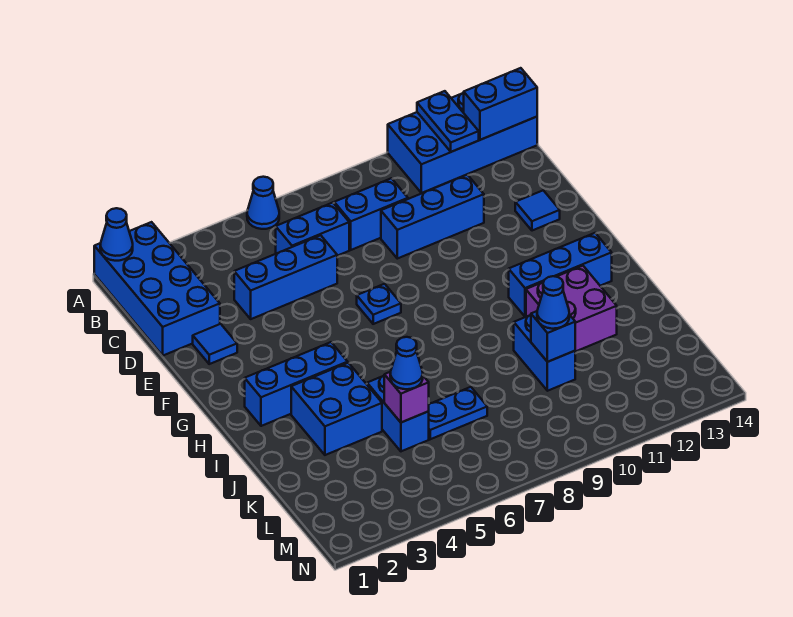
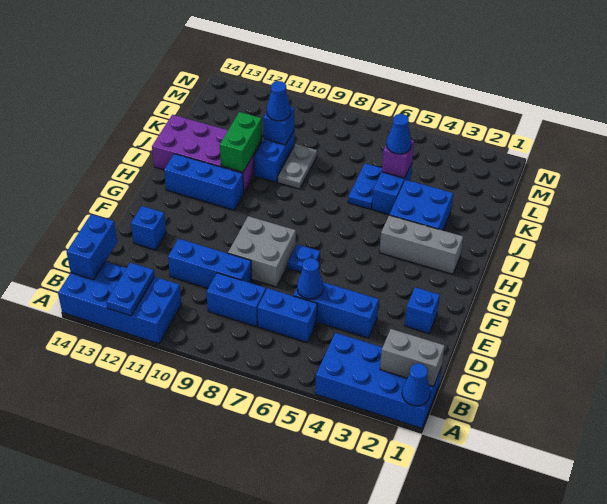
blue brick A1:D2 level 1 -> blue brick A1:B4 level 1
blue cone A6 level 1 -> blue cone D6 level 2
none -> grey brick B1:B2 level 2
blue brick B13:B14 level 2 -> blue brick B14:C14 level 2
blue tile E2 level 1 -> blue brick E2 level 1
none -> grey brick E8:F9 level 1
blue tile E13 level 1 -> blue brick E13 level 1
blue brick H2:H4 level 1 -> grey brick H2:H4 level 1
purple brick I11:J12 level 1 -> purple brick I11:J14 level 1
none -> green brick I11:J11 level 2
none -> grey plate J9:K9 level 1
blue plate K6:K7 level 1 -> blue plate J6:K6 level 1

